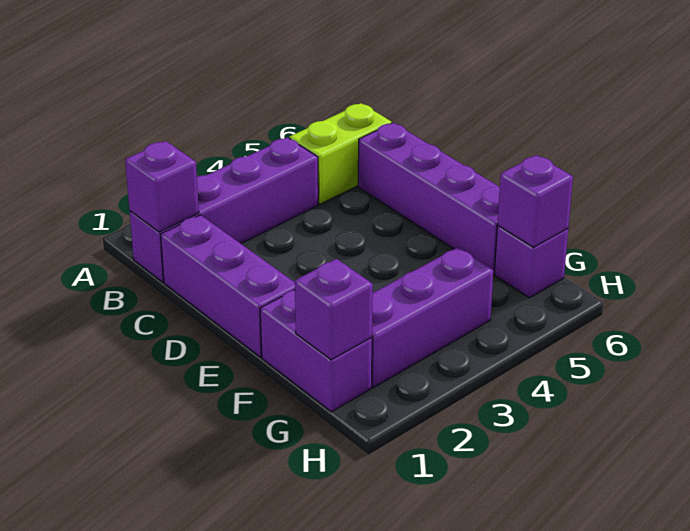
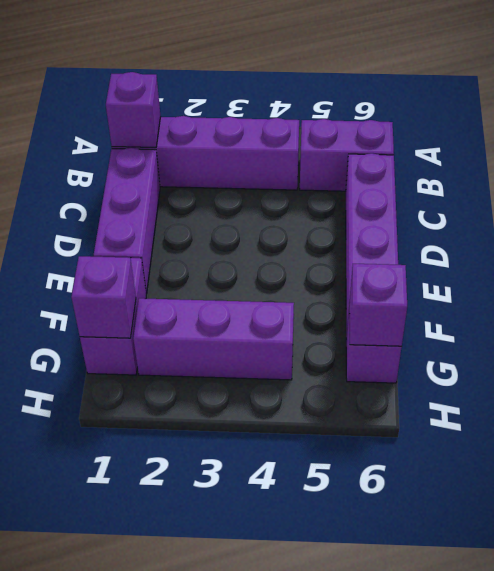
lime brick B5:B6 level 1 -> purple brick B5:B6 level 1

